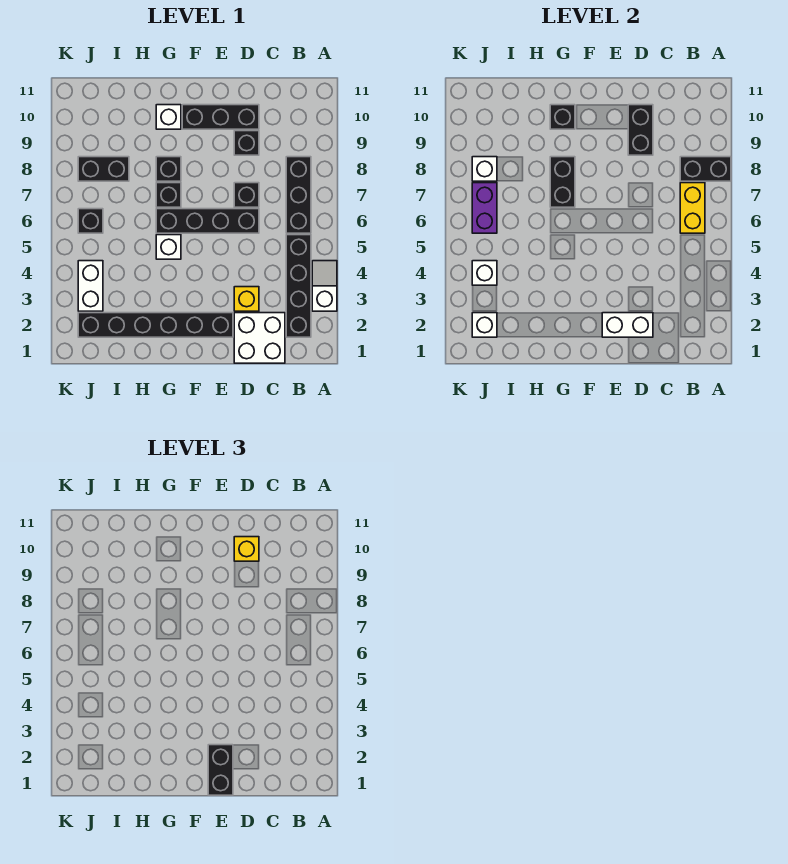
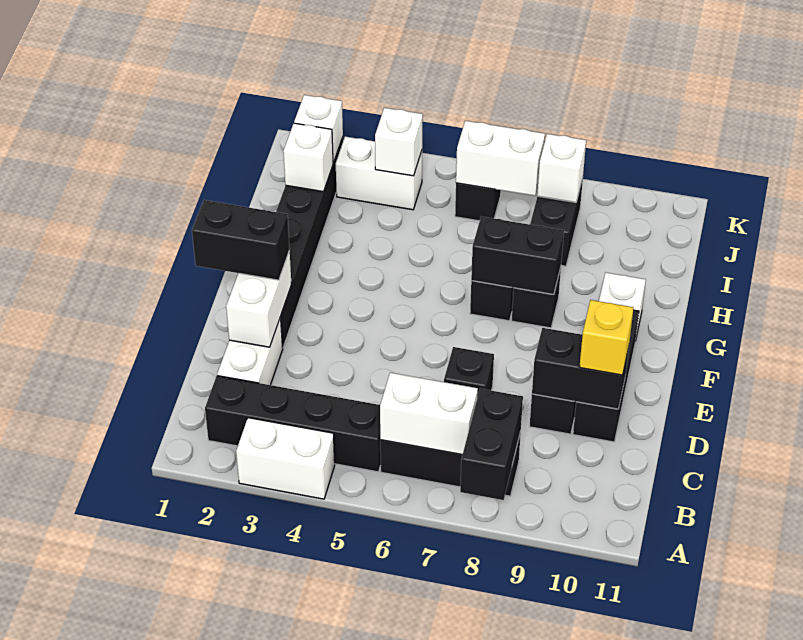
white slope A3:A4 level 1 top 3 -> white brick A3:A4 level 1
yellow brick B6:B7 level 2 -> white brick B6:B7 level 2
white brick C1:D2 level 1 -> white brick C2:D2 level 1
yellow brick D3 level 1 -> none
black brick D6:G6 level 1 -> none
white brick G5 level 1 -> white brick I2 level 2
black brick G10 level 2 -> none
purple brick J6:J7 level 2 -> white brick J6:J7 level 2

